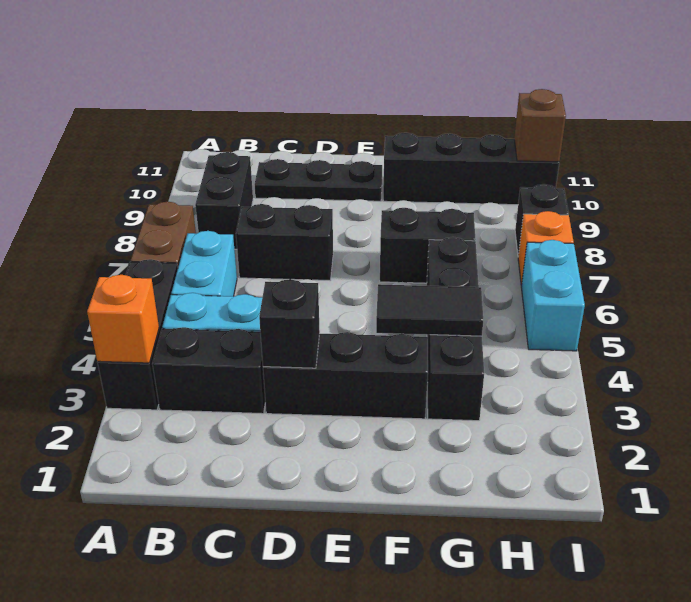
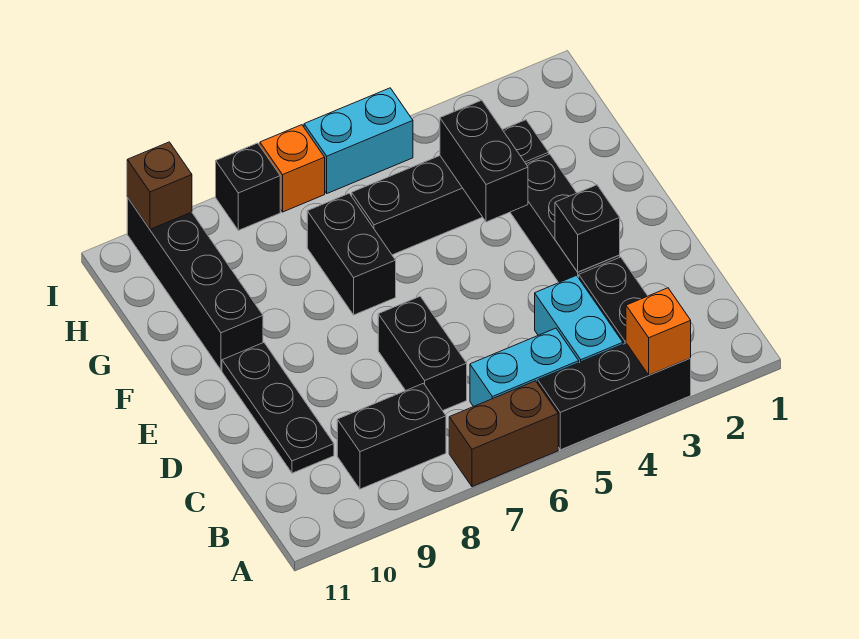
black tile F4:G4 level 2 -> black brick F4:G4 level 2

